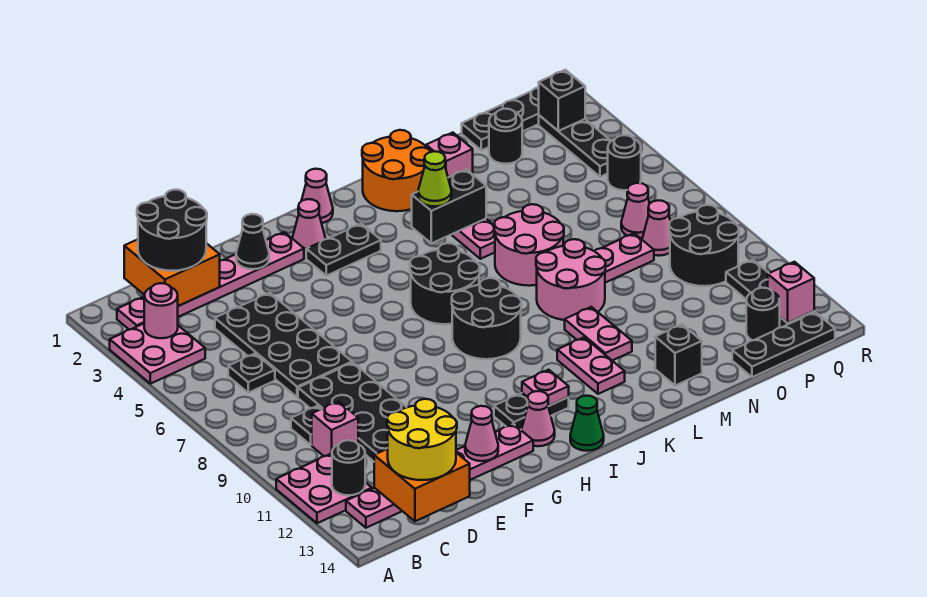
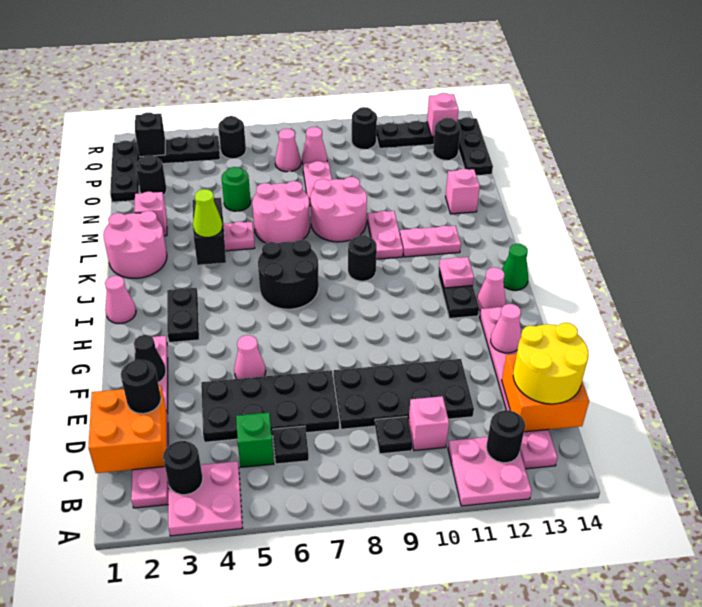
pink round brick B3 level 2 -> black round brick B3 level 2
black round brick C1:D2 level 3 -> black round brick D2 level 3
none -> green brick C5 level 1
pink cone H2 level 1 -> pink cone F5 level 1
black round brick I8:J9 level 1 -> black round brick J9 level 1
orange round brick K1:L2 level 1 -> pink round brick K1:L2 level 1
pink plate L10:L11 level 1 -> pink plate K10:L10 level 1
black brick M13 level 1 -> pink brick M13 level 1
none -> green round brick N5 level 1
black round brick P9:Q10 level 1 -> black round brick Q10 level 1

